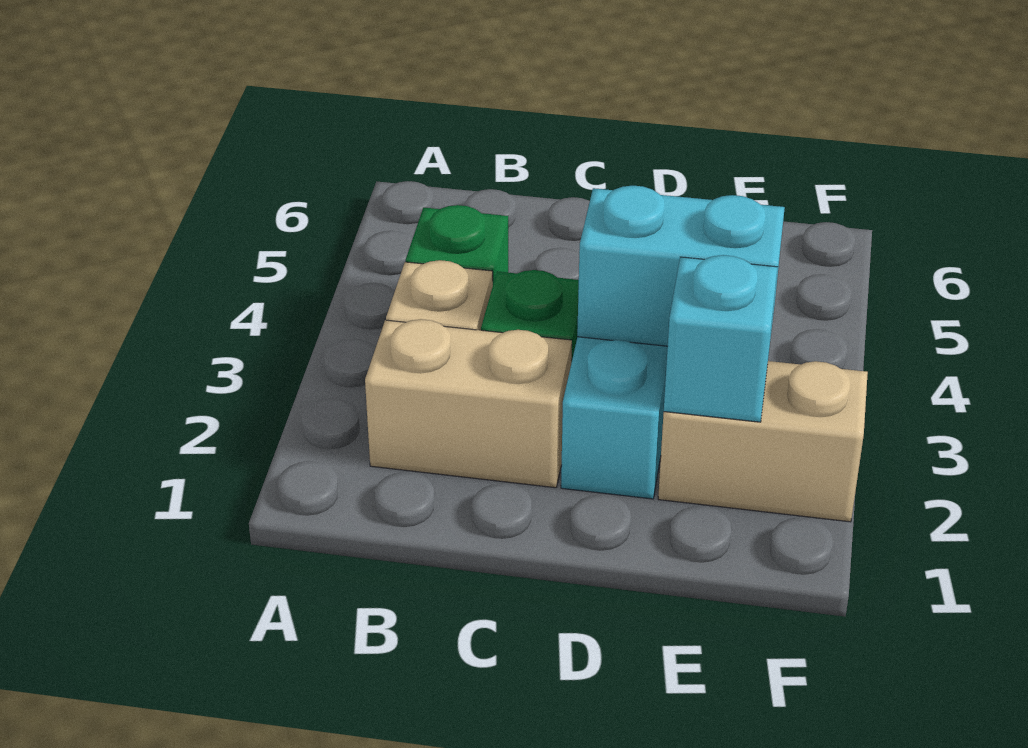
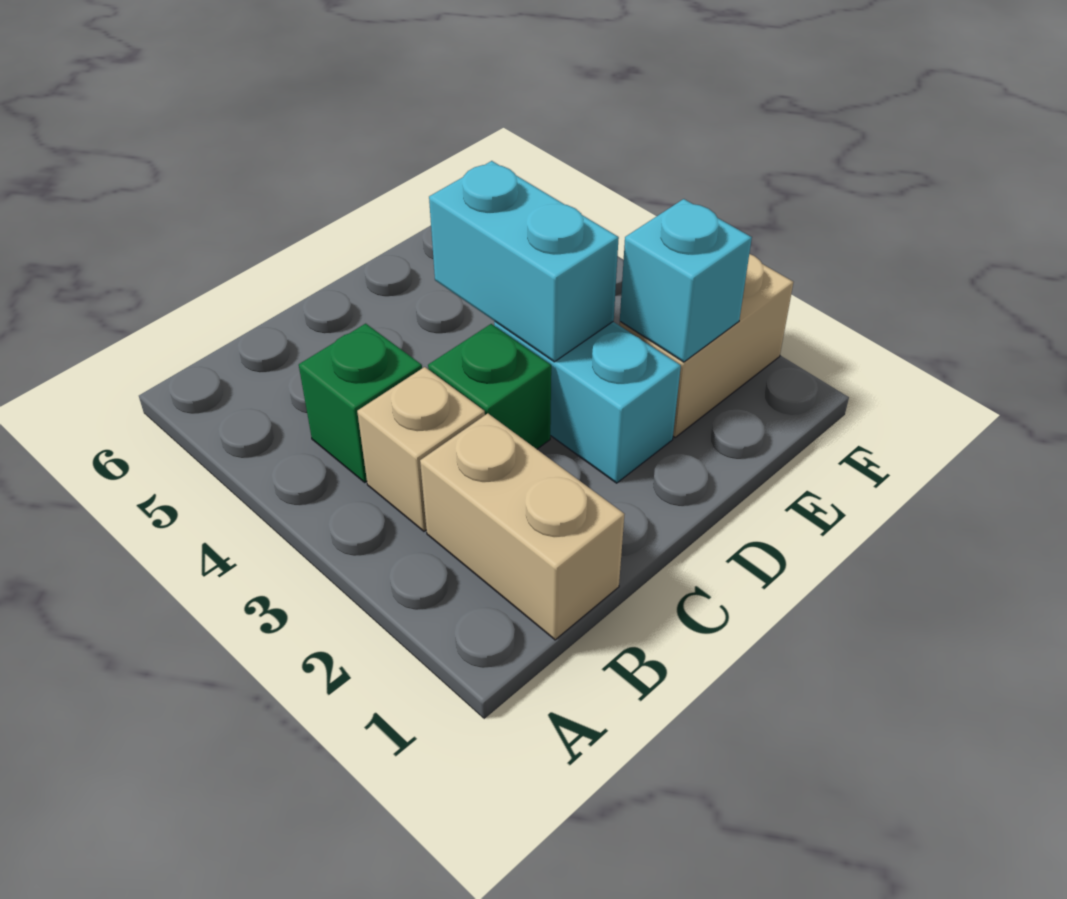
tan brick B2:C2 level 1 -> tan brick B1:B2 level 1
cyan brick D3:E3 level 2 -> cyan brick D3:D4 level 2

